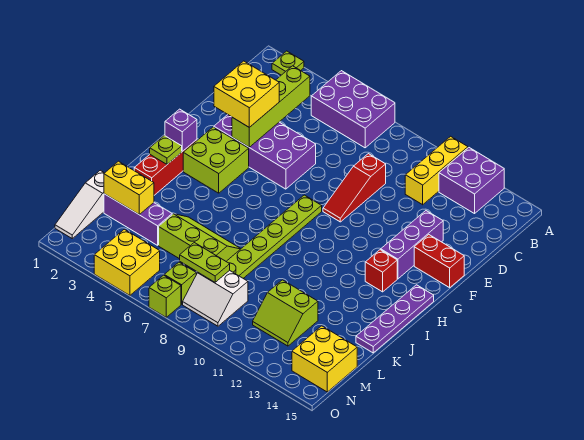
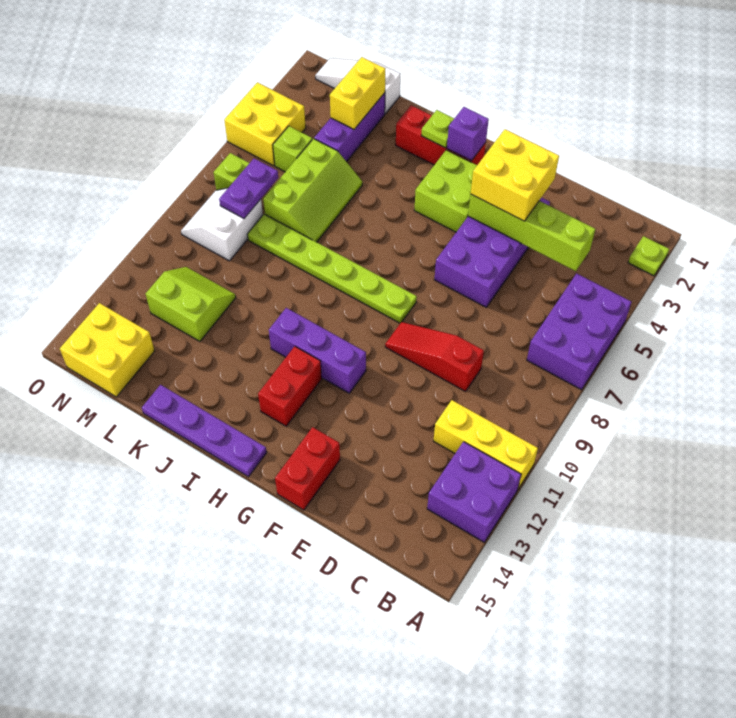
purple brick E13:G13 level 1 -> purple brick G11:I11 level 1
red brick H13 level 1 -> red brick H12:H13 level 1
lime slope L11:M12 level 1 top L -> lime slope L11:M12 level 1 top 12
lime plate M7:M8 level 2 -> purple plate M7:M8 level 2
lime brick O7 level 1 -> lime brick M5 level 1

